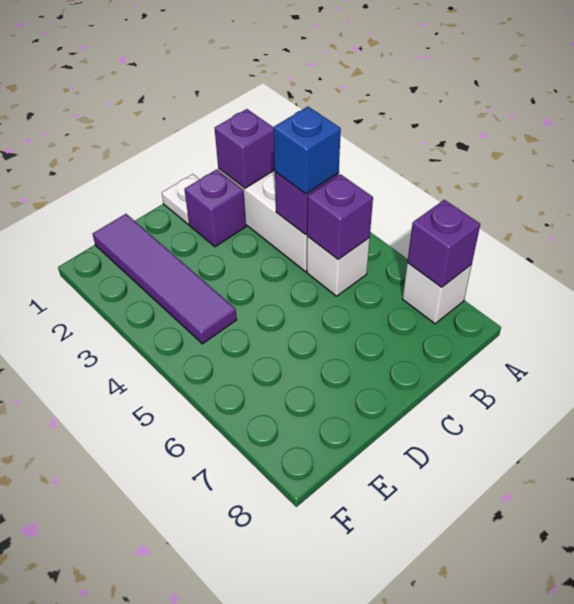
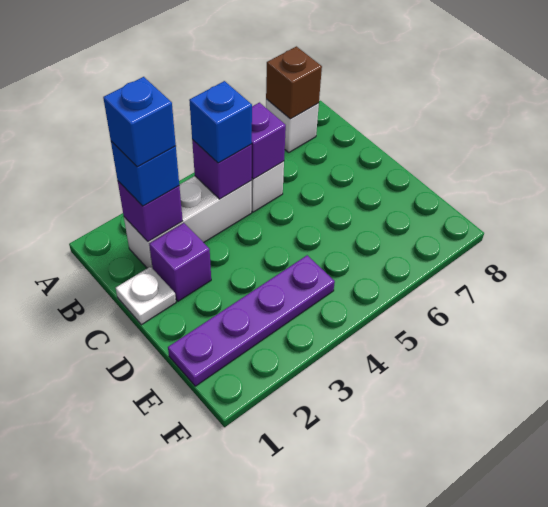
purple brick A7 level 2 -> brown brick A7 level 2
none -> blue brick B2 level 3
none -> blue brick B2 level 4
purple tile E1:E4 level 1 -> purple plate E1:E4 level 1

